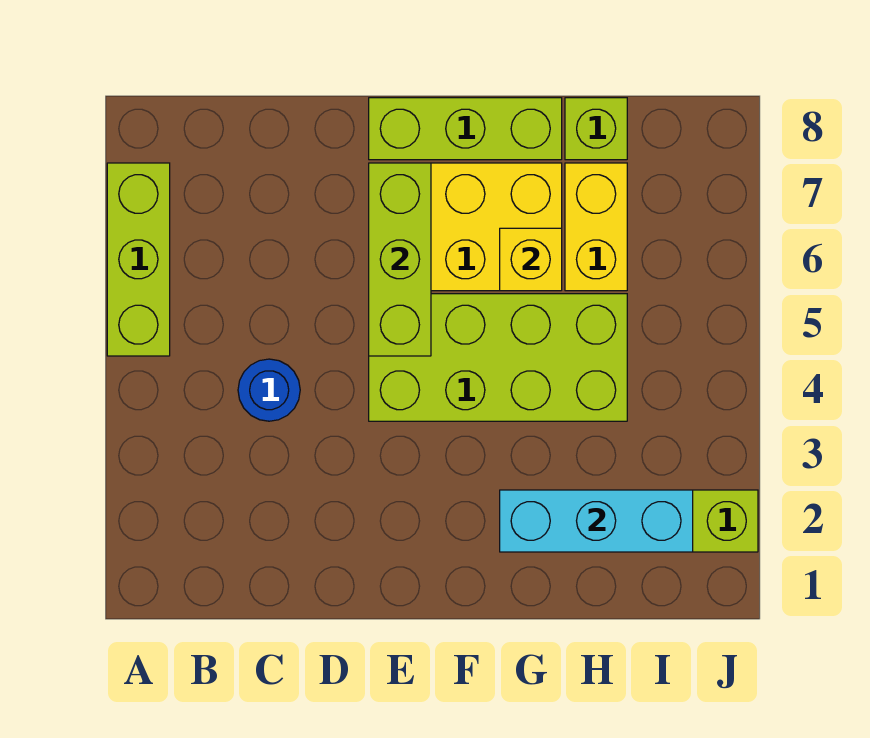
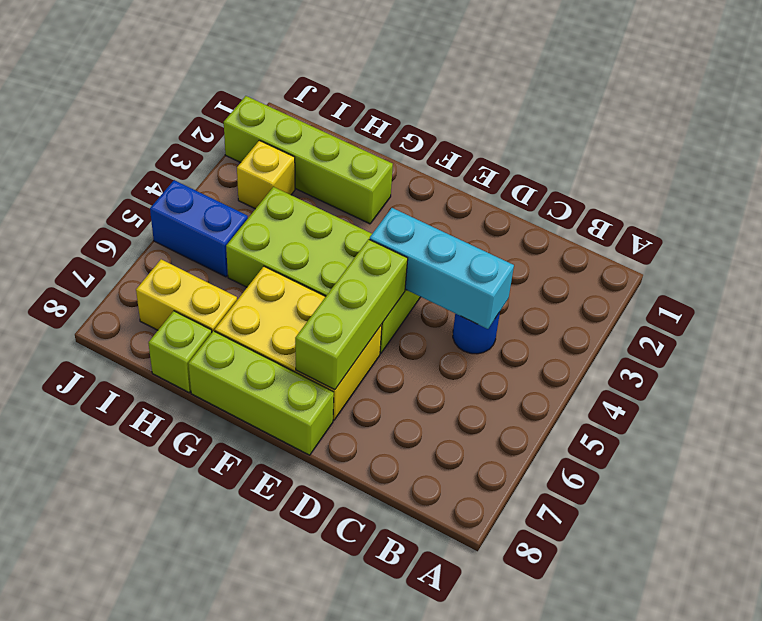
lime brick A5:A7 level 1 -> none
cyan brick G2:I2 level 2 -> cyan brick C4:E4 level 2
yellow brick G6 level 2 -> yellow brick I3 level 1
yellow brick H6:H7 level 1 -> yellow brick H7:I7 level 1
none -> blue brick I5:J5 level 1

